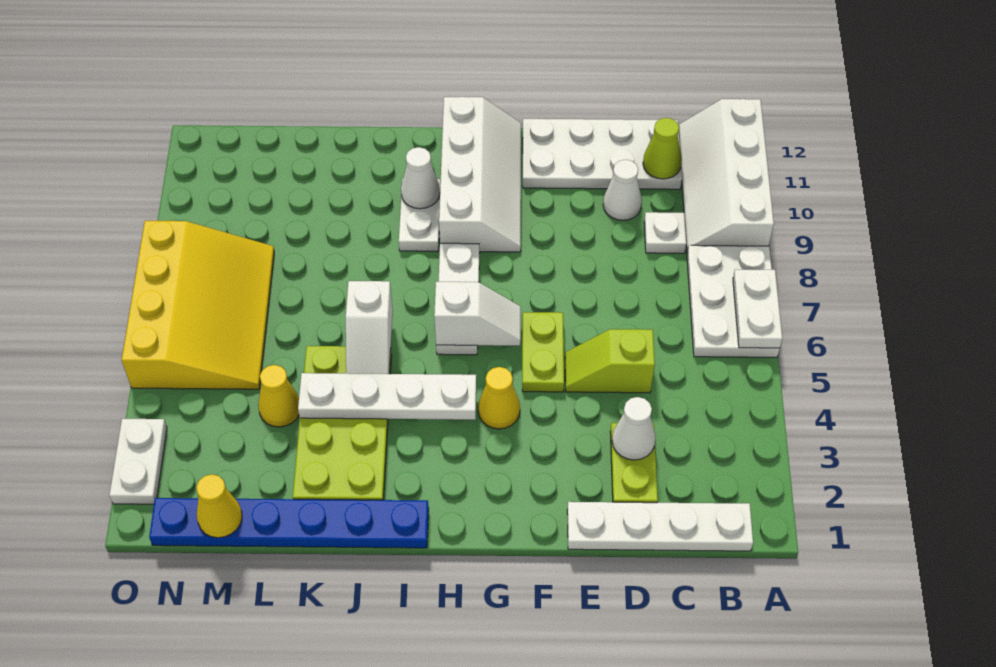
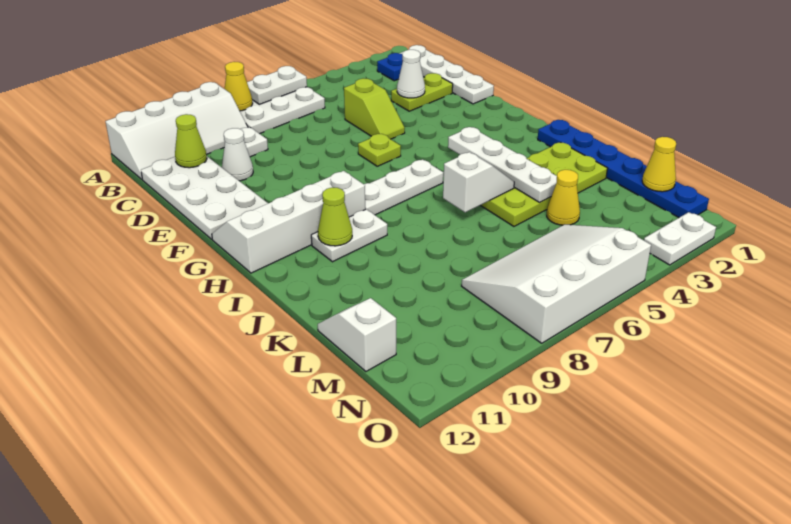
none -> blue plate B2 level 1
lime plate F5:F6 level 1 -> lime plate F6 level 1
yellow cone G4 level 1 -> yellow cone A8 level 2
white slope G6:H6 level 2 top H -> white slope L12:M12 level 1 top M
white cone I10 level 2 -> lime cone I10 level 2
yellow slope M5:O8 level 1 top O -> white slope M5:O8 level 1 top O

